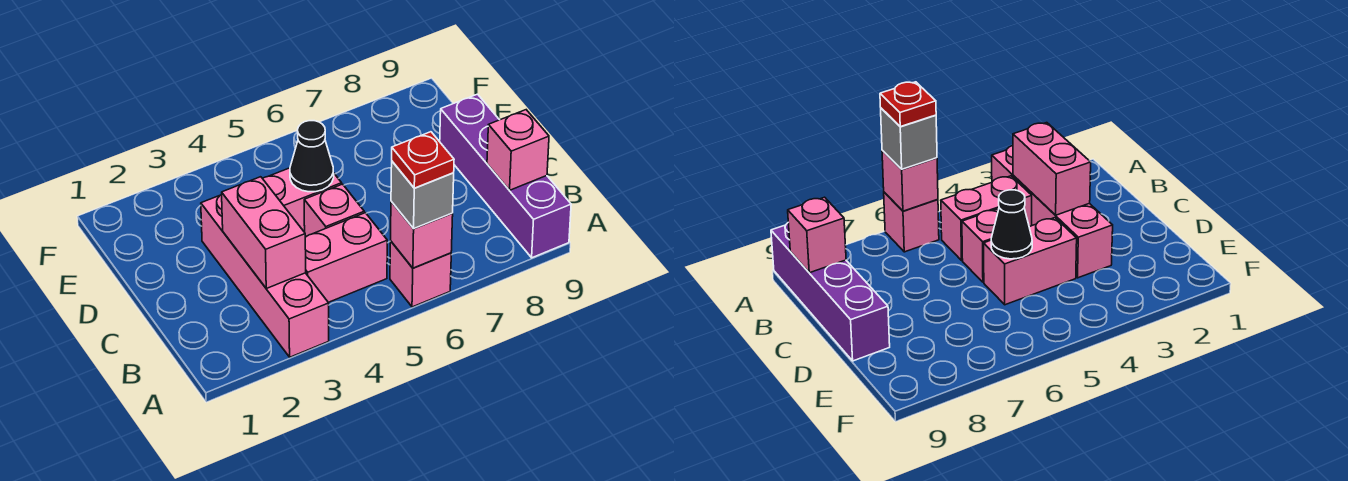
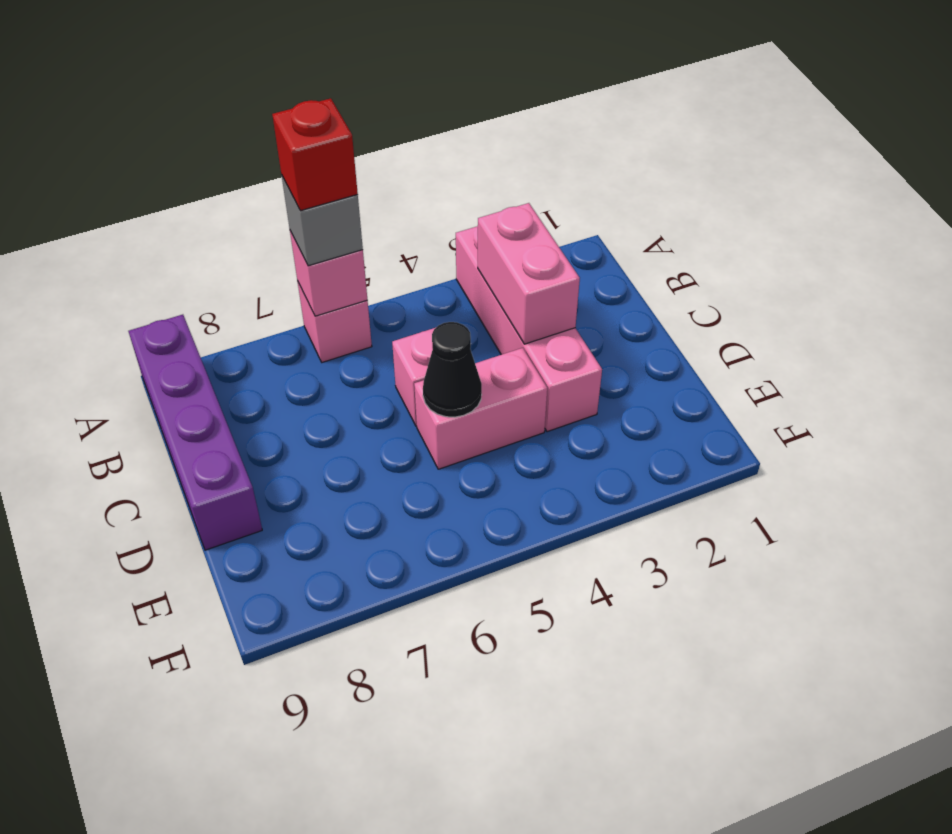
red plate A6 level 4 -> red brick A6 level 4
pink brick B4:B5 level 1 -> none
pink brick B9 level 2 -> none

